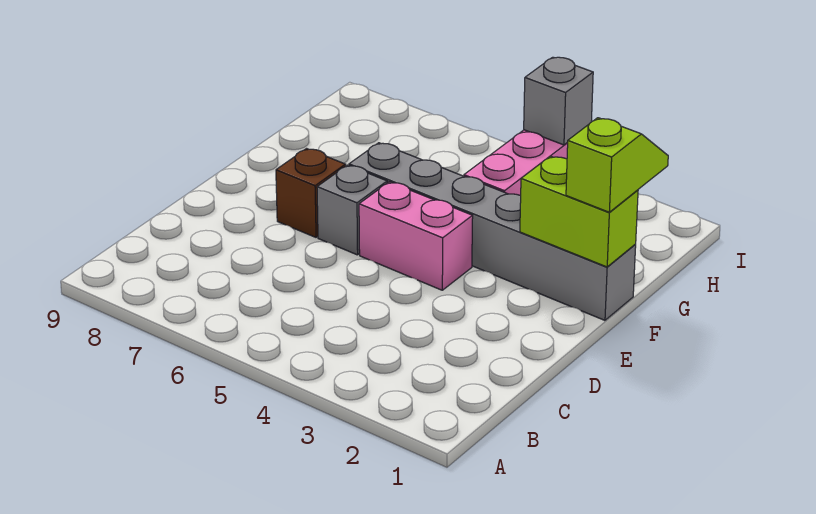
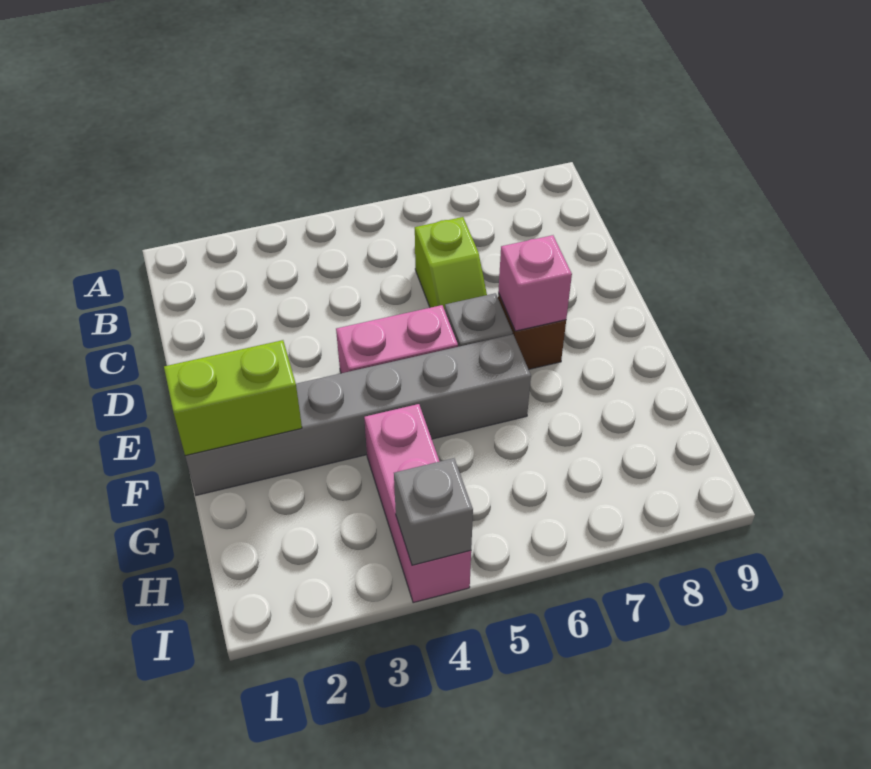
none -> pink brick E7 level 2
lime slope F1:G1 level 3 top F -> lime slope C6:D6 level 1 top C

